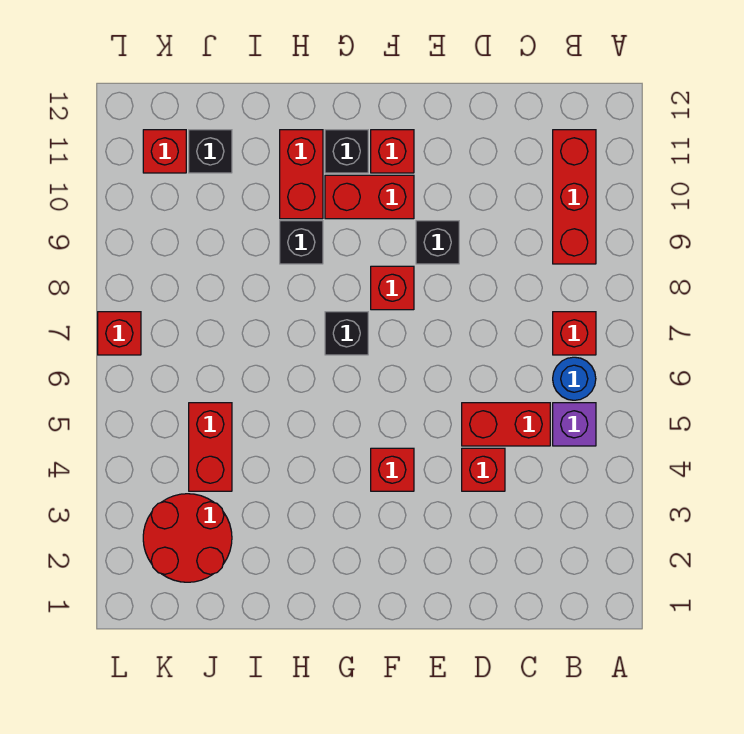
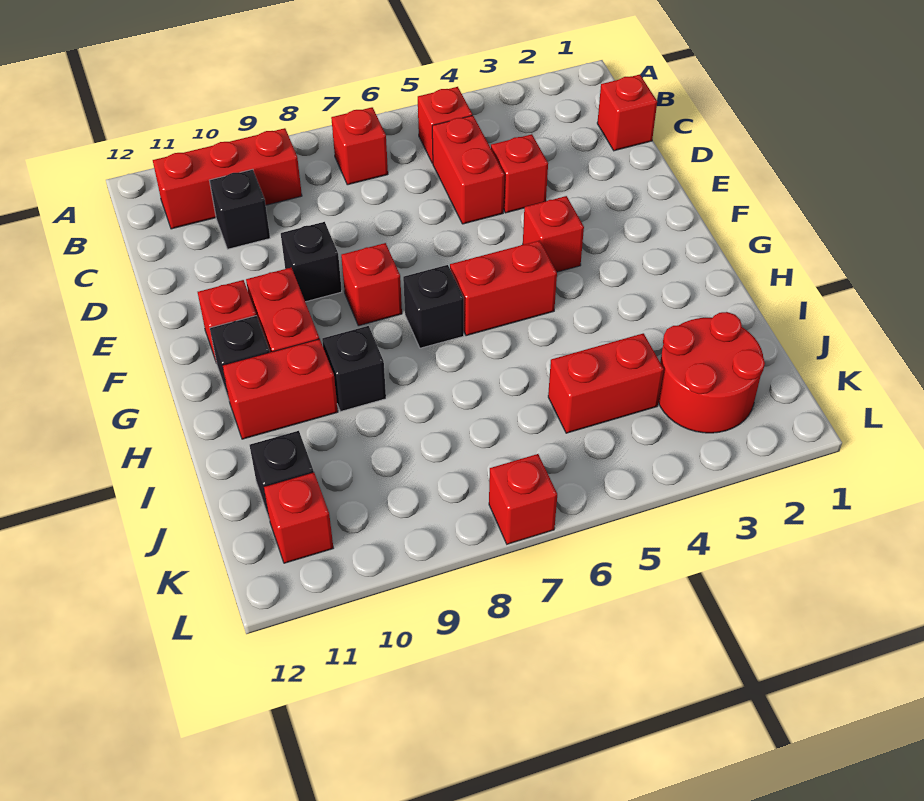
purple brick B5 level 1 -> red brick B5 level 1
blue round brick B6 level 1 -> none
none -> red brick C1 level 1
none -> black brick C10 level 1
none -> red brick G5:G6 level 1

